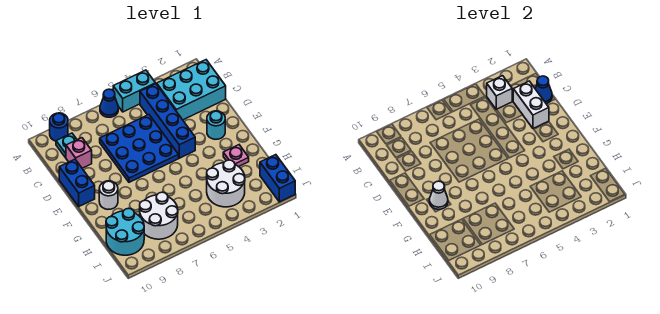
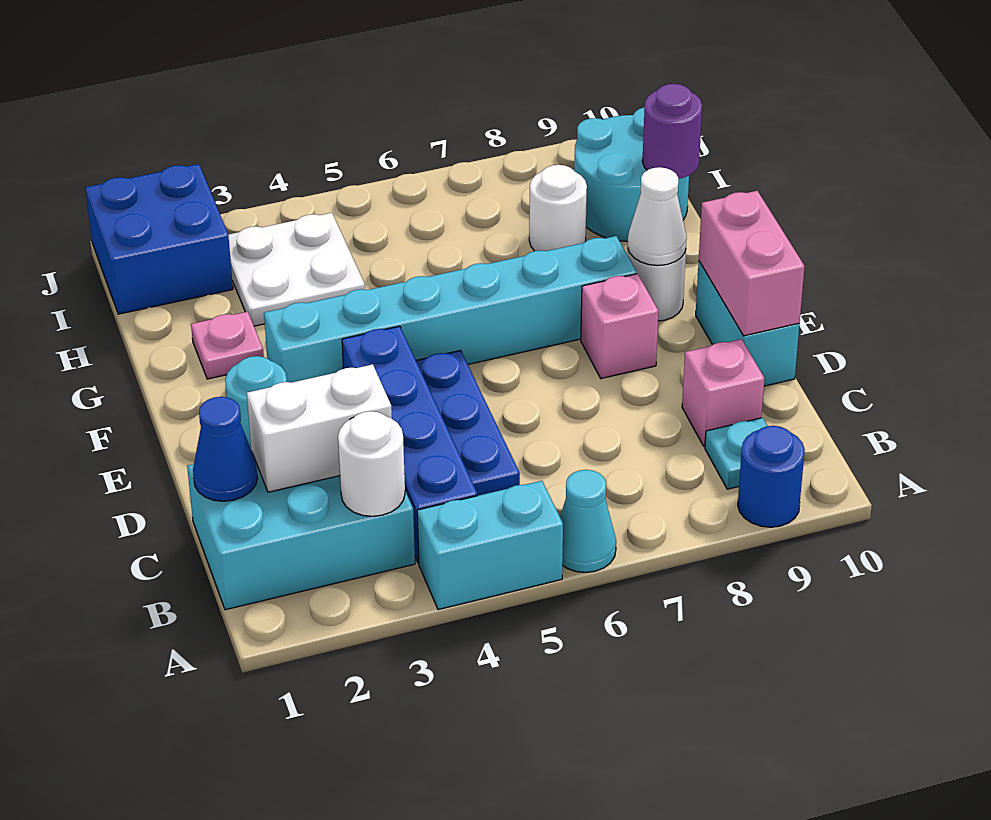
blue cone A6 level 1 -> cyan cone A6 level 1
white brick B3 level 2 -> white round brick B3 level 2
white brick C2:D2 level 2 -> white brick C2:C3 level 2
blue plate C5:E7 level 1 -> blue plate C5:E5 level 1
blue brick D10:E10 level 1 -> cyan brick D10:E10 level 1
none -> pink brick D10:E10 level 2
none -> pink brick E8 level 1
none -> cyan brick F3:F8 level 1
white round brick H3:I4 level 1 -> white plate H3:I4 level 1
white round brick H7:I8 level 1 -> white round brick H8 level 1
none -> purple round brick H10 level 2
blue brick I1:J1 level 1 -> blue brick I1:J2 level 1

